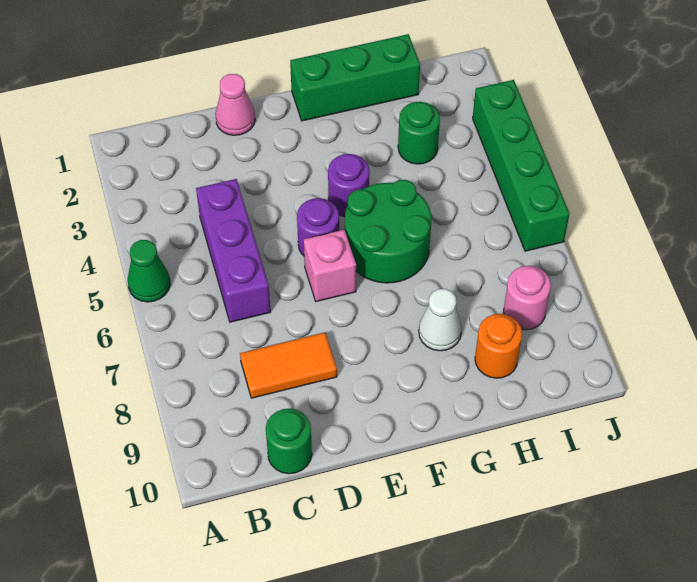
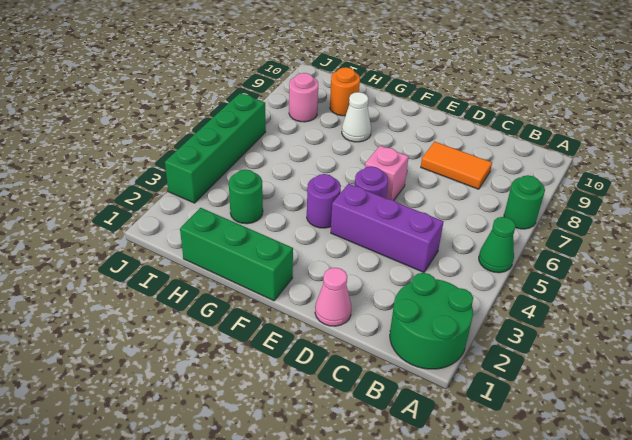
purple brick C4:C6 level 1 -> purple brick C4:E4 level 1
green round brick C10 level 1 -> green round brick A7 level 1
green round brick F5:G6 level 1 -> green round brick A1:B2 level 1

